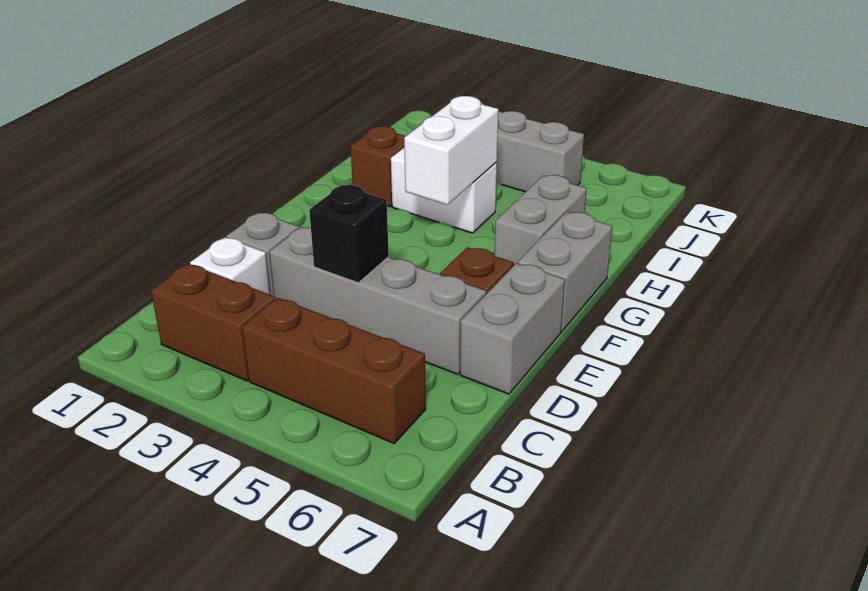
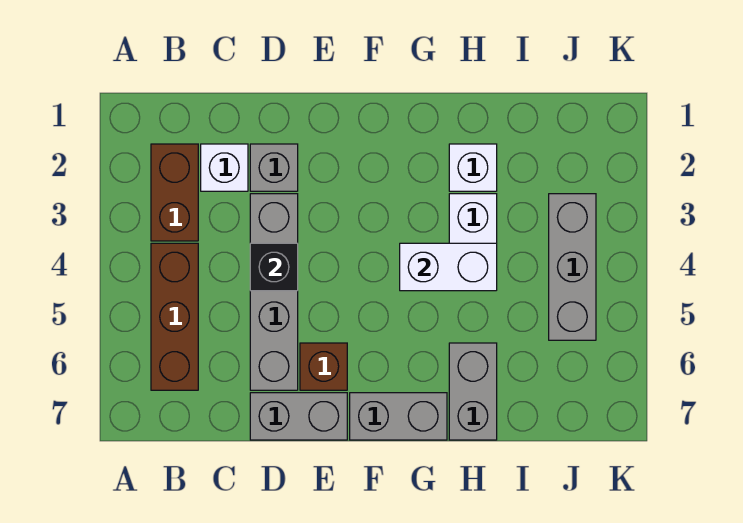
grey brick G6:H6 level 1 -> grey brick H6:H7 level 1
brown brick H2 level 1 -> white brick H2 level 1

